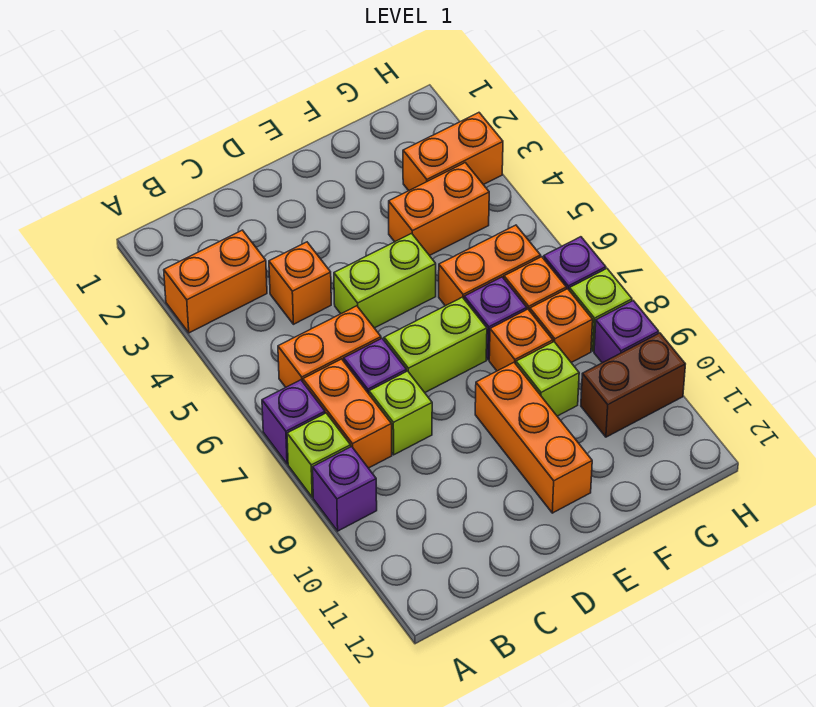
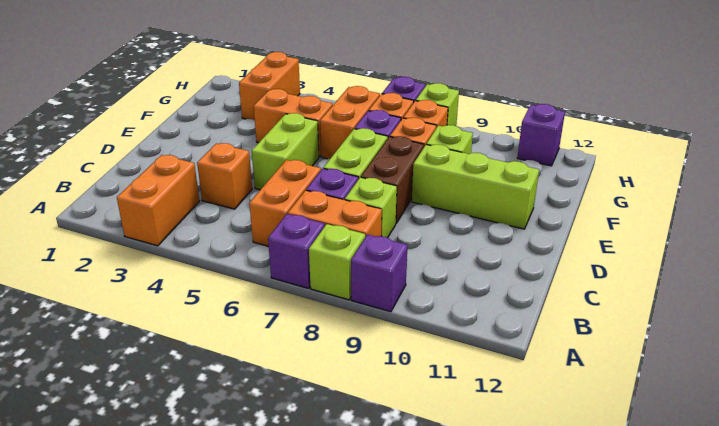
orange brick E9:E11 level 1 -> lime brick E9:E11 level 1
orange brick F4:G4 level 1 -> orange brick F4:F5 level 1
brown brick G10:H10 level 1 -> brown brick D8:E8 level 1
purple brick H9 level 1 -> purple brick H11 level 1

